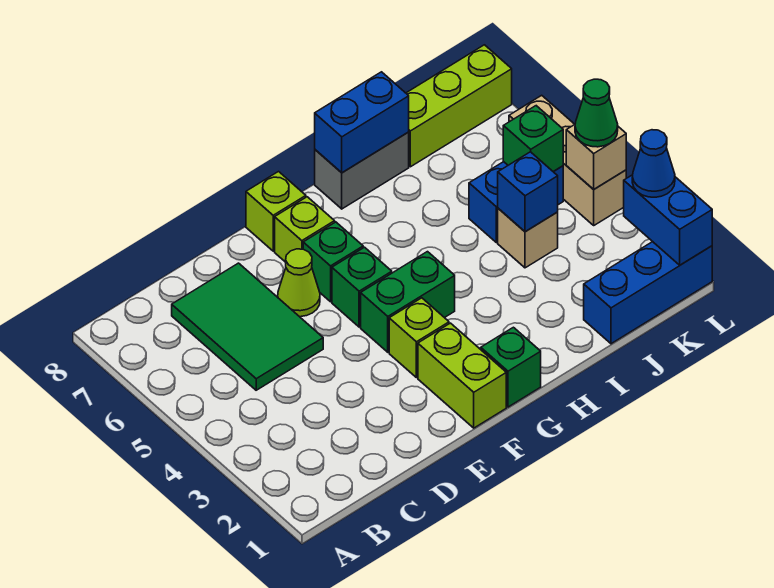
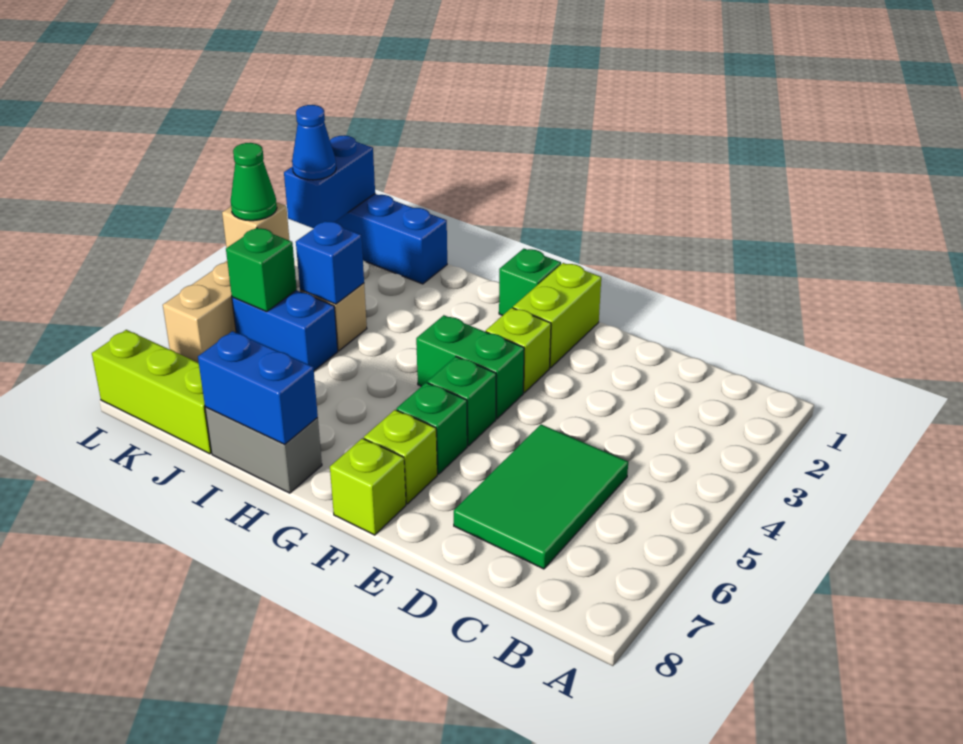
lime cone E6 level 1 -> none

